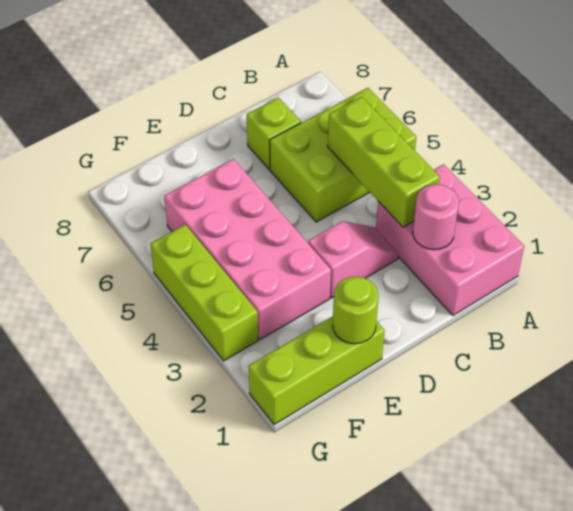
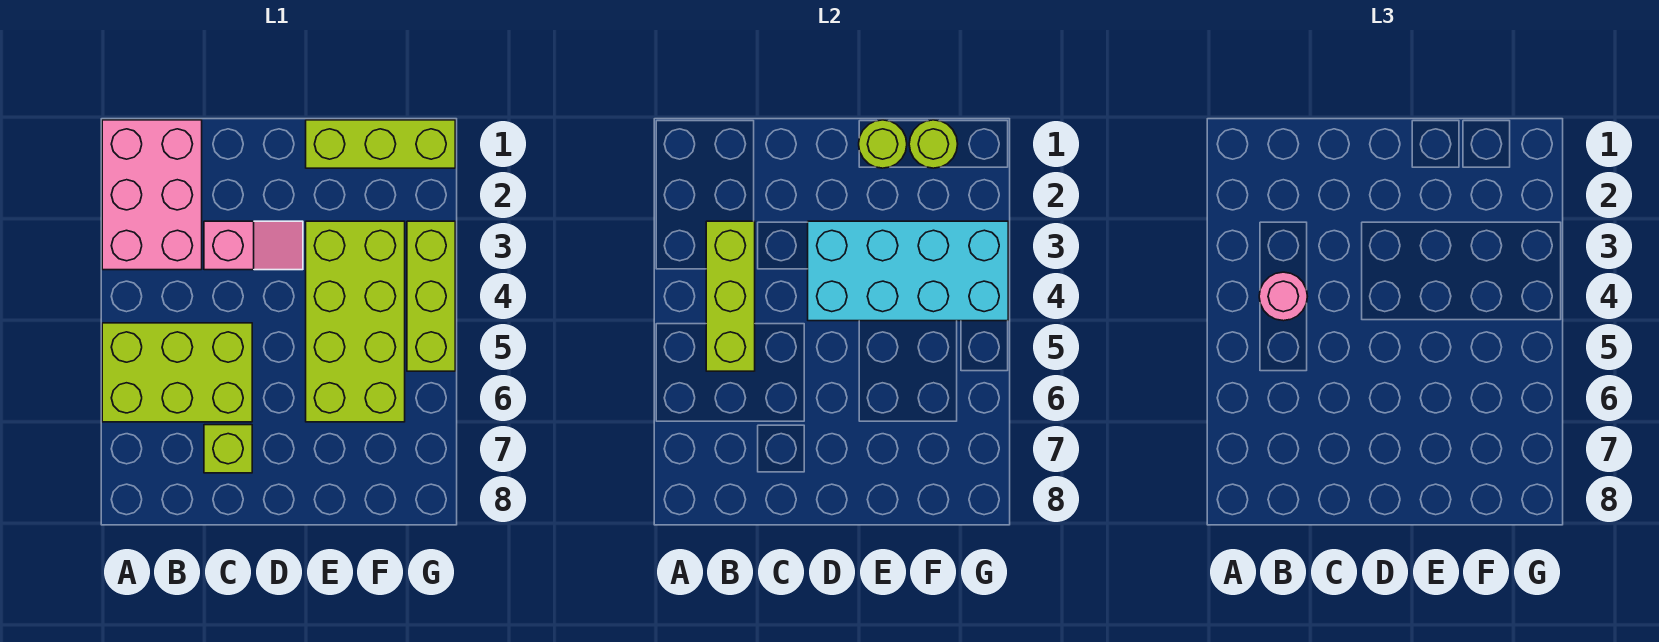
pink round brick B2 level 2 -> pink round brick B4 level 3
pink slope C3:D3 level 1 top D -> pink slope C3:D3 level 1 top C
none -> cyan brick D3:G4 level 2
pink brick E3:F6 level 1 -> lime brick E3:F6 level 1
none -> lime round brick F1 level 2

